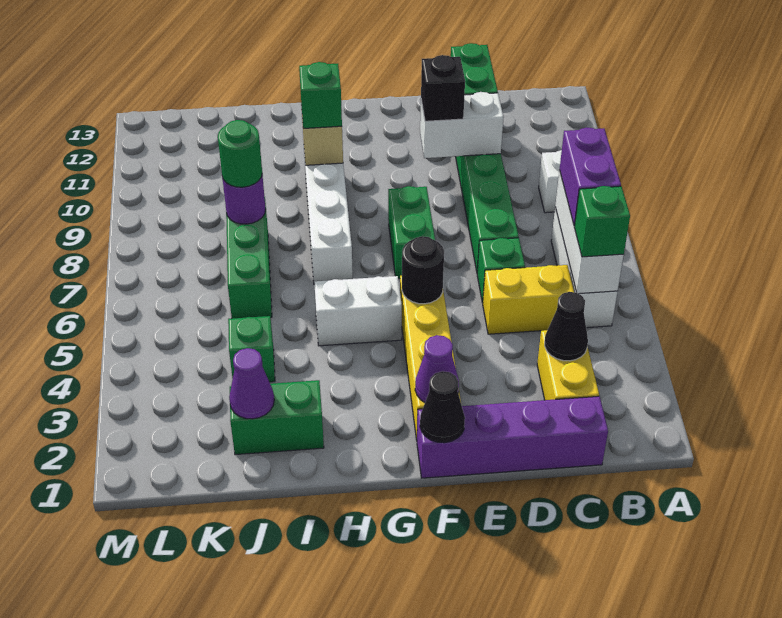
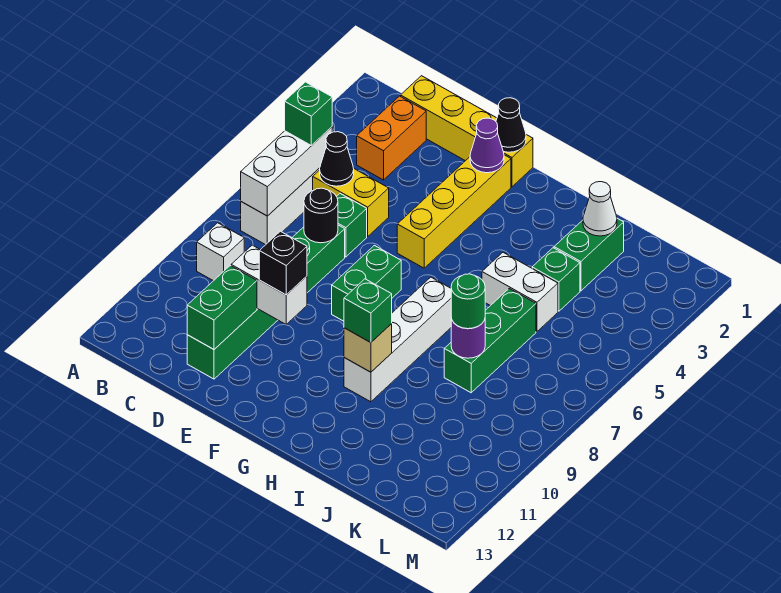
purple brick B6:B7 level 3 -> none
purple brick C1:F1 level 1 -> yellow brick C1:F1 level 1
yellow brick C2:C3 level 1 -> orange brick C2:C3 level 1
black cone C3 level 2 -> black cone C5 level 2
black round brick F5 level 2 -> black round brick D7 level 2
white brick G5:H5 level 1 -> white brick I5:J5 level 1
green brick I2:J2 level 1 -> green brick J2:J3 level 1
purple cone J2 level 2 -> white cone J2 level 2

